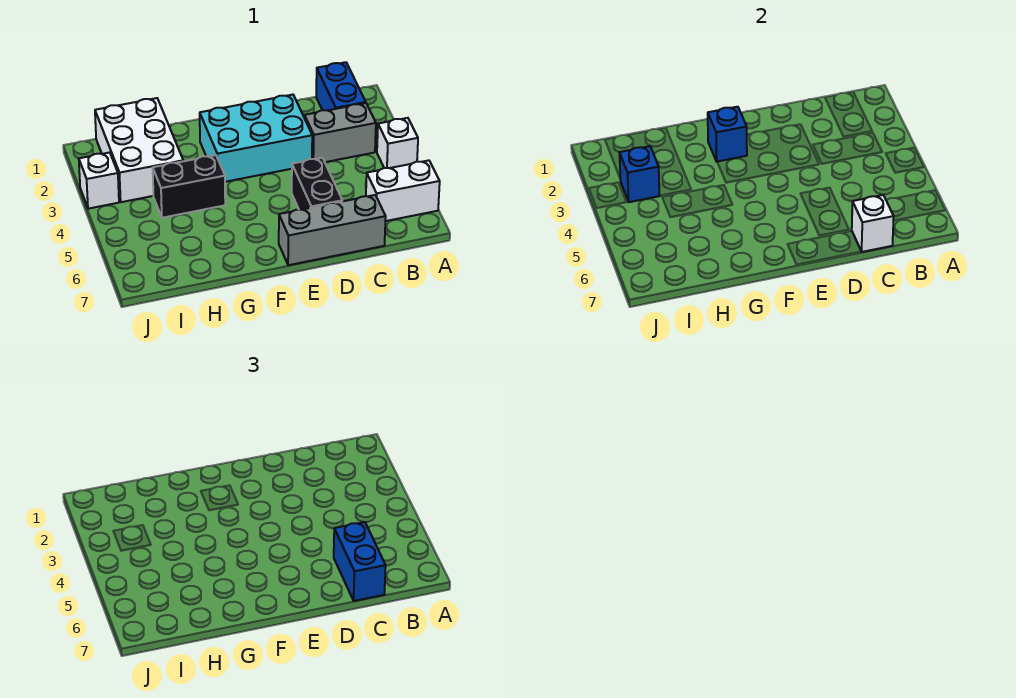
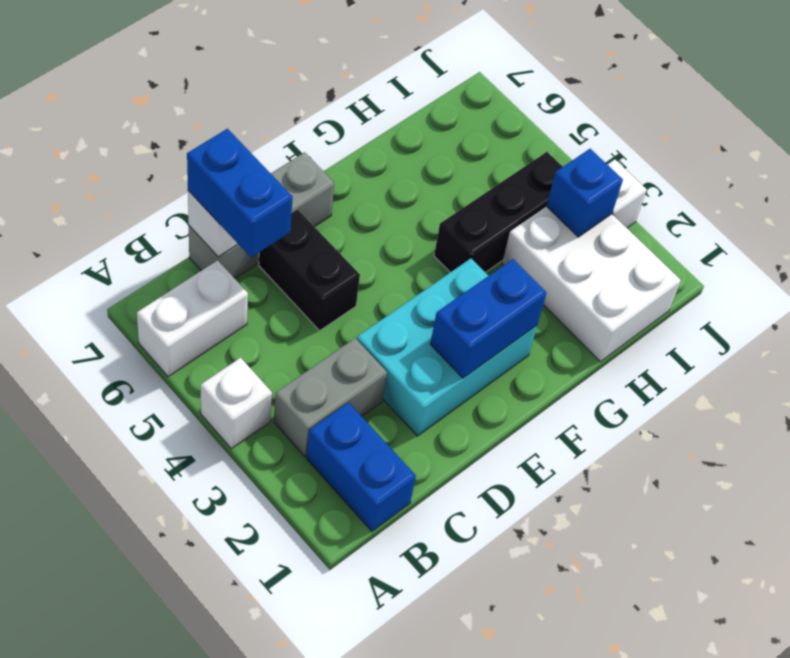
blue brick F2 level 2 -> blue brick E2:F2 level 2
black brick G4:H4 level 1 -> black brick G4:I4 level 1

